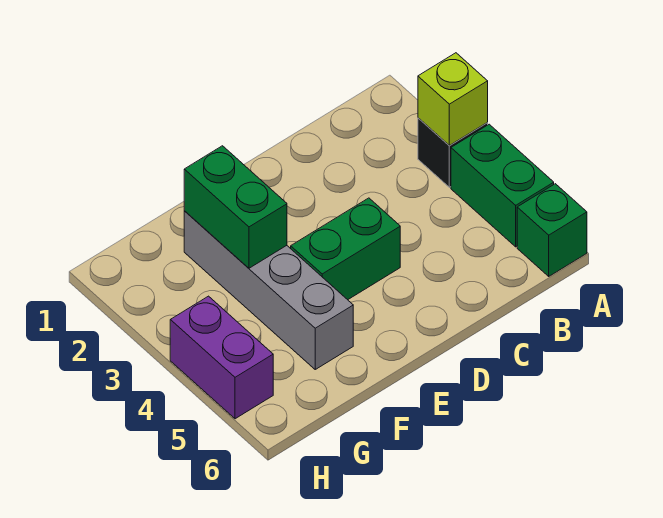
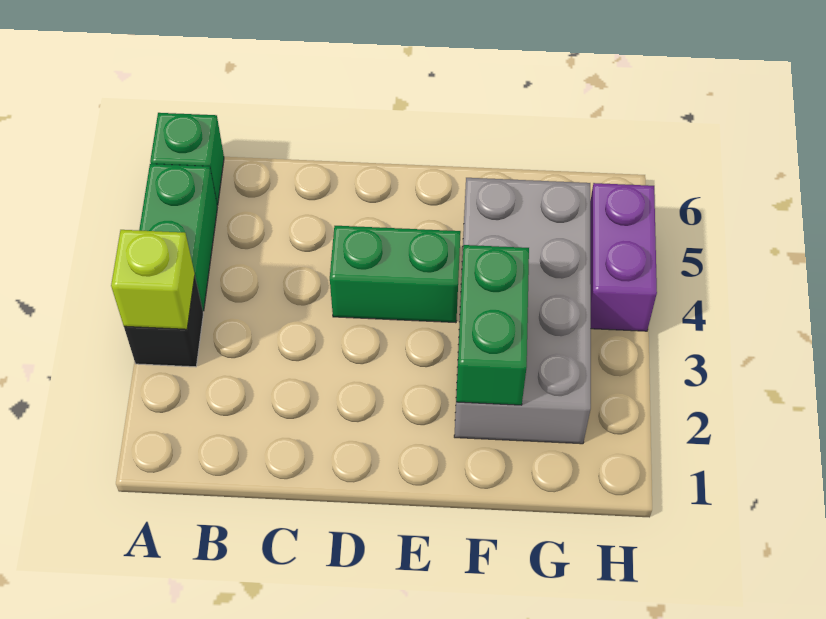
grey brick F2:F5 level 1 -> grey brick F2:G5 level 1

